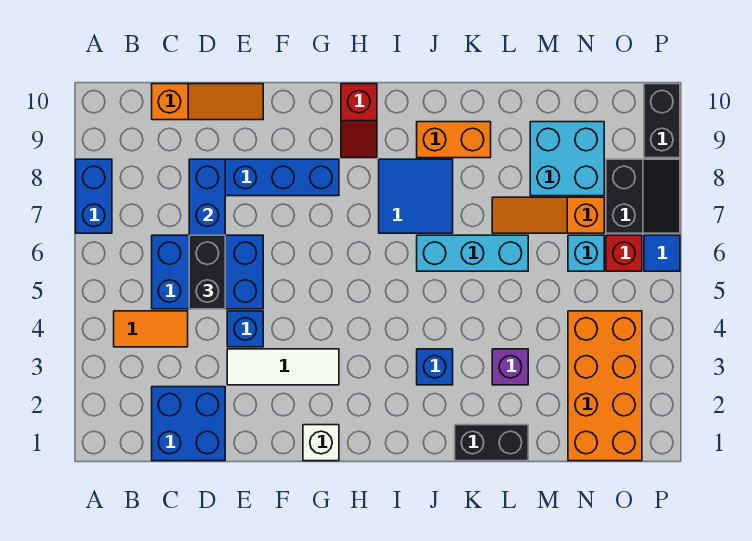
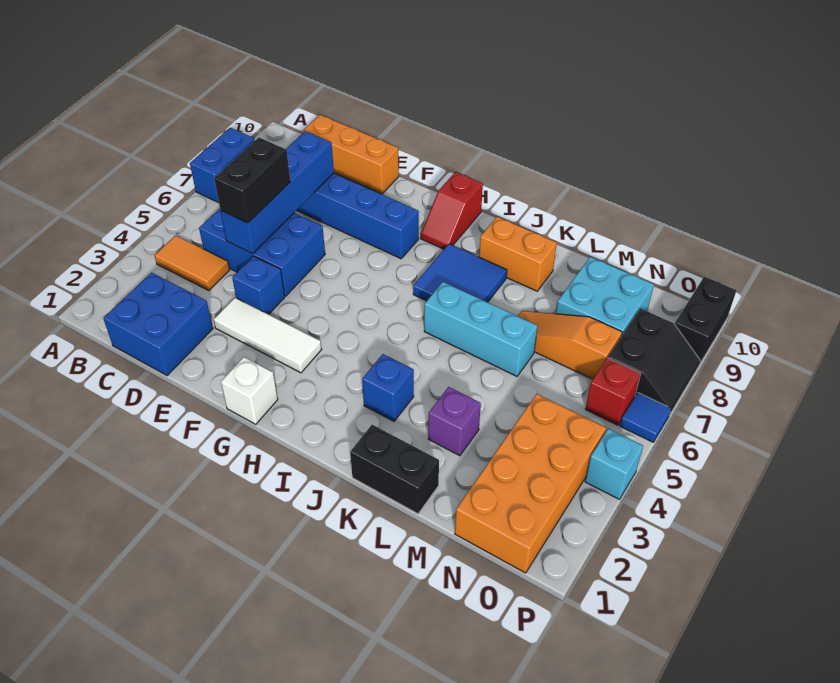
orange slope C10:E10 level 1 top C -> orange brick C10:E10 level 1
cyan brick N6 level 1 -> cyan brick P4 level 1

